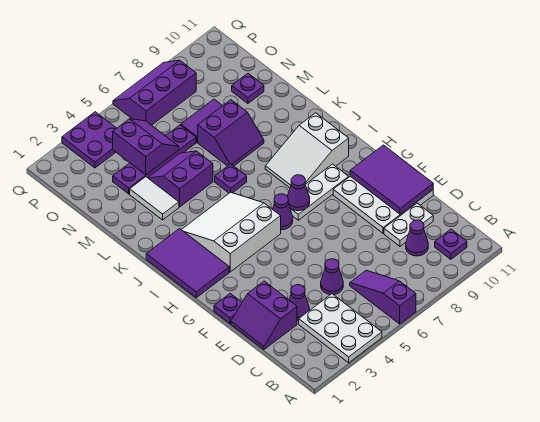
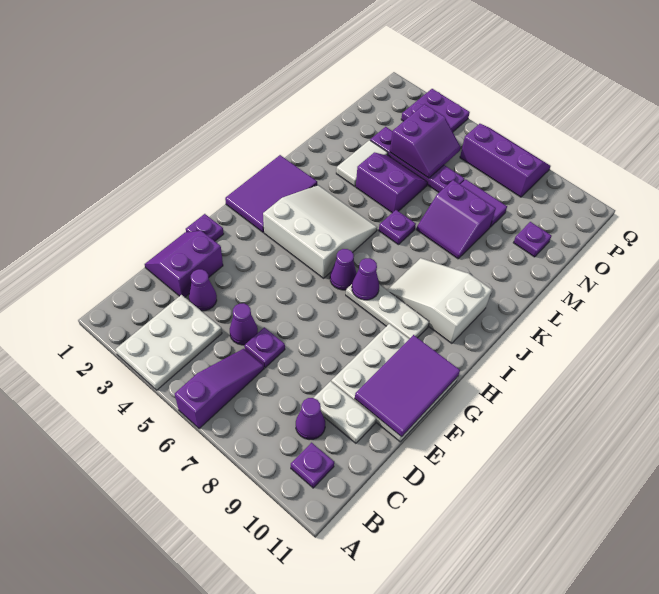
none -> purple plate D6 level 1

